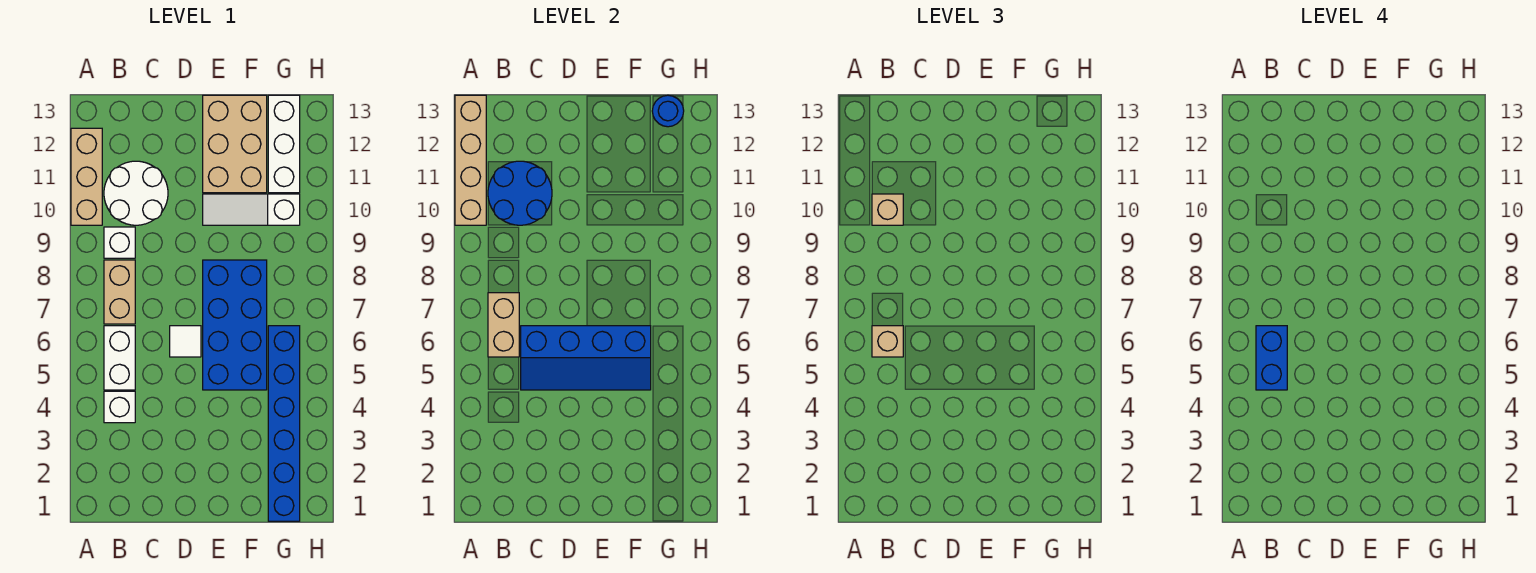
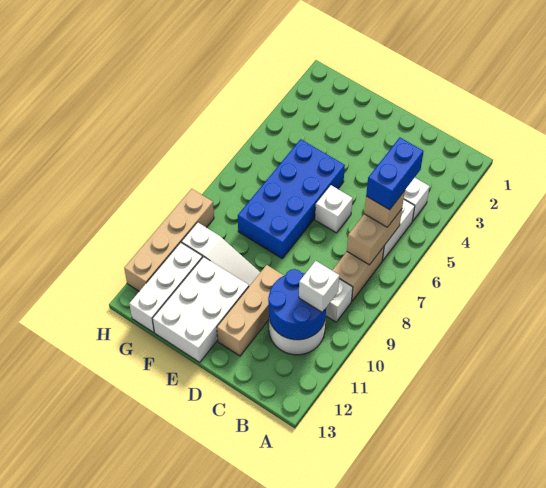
tan brick A10:A12 level 1 -> tan brick D10:D12 level 1
tan brick A10:A13 level 2 -> tan brick H9:H12 level 1
tan brick B10 level 3 -> white brick B10 level 3
blue slope C5:F6 level 2 top 6 -> none
white tile D6 level 1 -> white brick D6 level 1
tan brick E11:F13 level 1 -> white brick E11:F13 level 1
blue brick G1:G6 level 1 -> none
blue round brick G13 level 2 -> none

